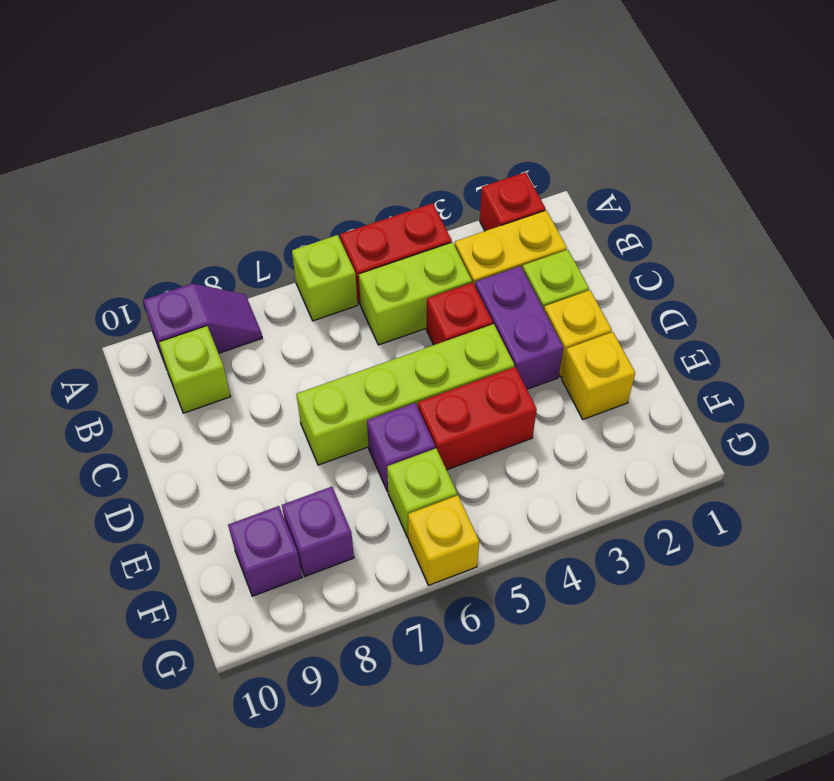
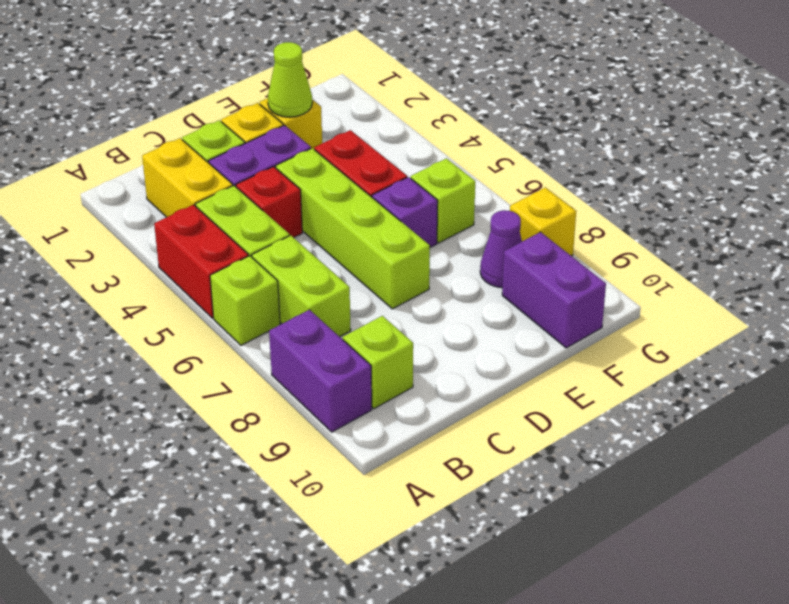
red brick A2 level 1 -> none
purple slope A8:A9 level 1 top 9 -> purple brick A8:A9 level 1
none -> lime brick B6:B7 level 1
none -> lime cone E2 level 2
purple brick F8 level 1 -> purple cone F8 level 1
purple brick F9 level 1 -> purple brick F9:F10 level 1
yellow brick G6 level 1 -> yellow brick G8 level 1

